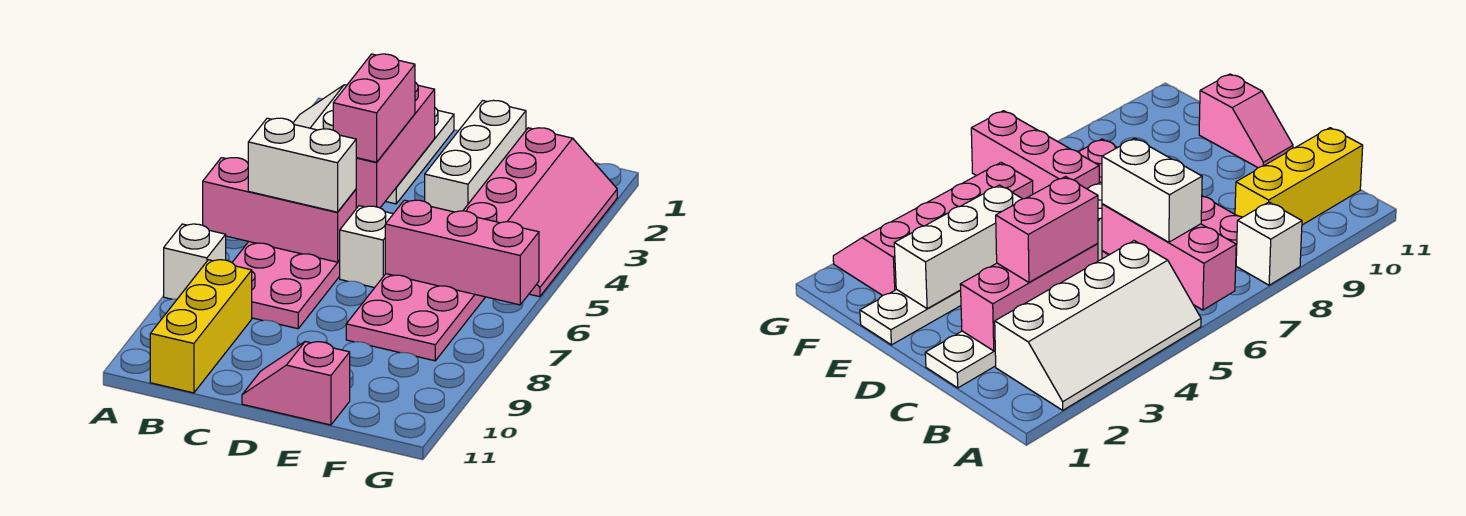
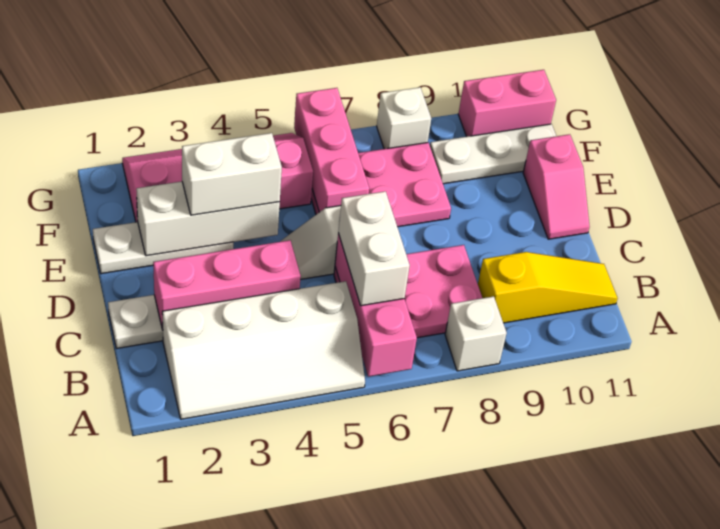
yellow brick B9:B11 level 1 -> yellow slope B9:B11 level 1 top 9
pink brick C3:C4 level 3 -> pink brick G10:G11 level 1
none -> white brick E3:E4 level 3
none -> white plate F9:F11 level 1
none -> white brick G8 level 1

